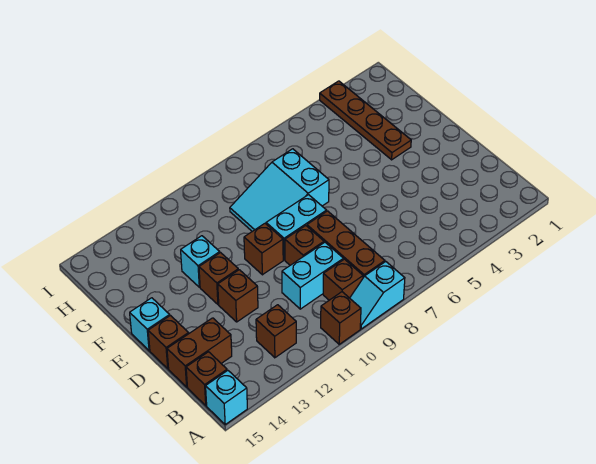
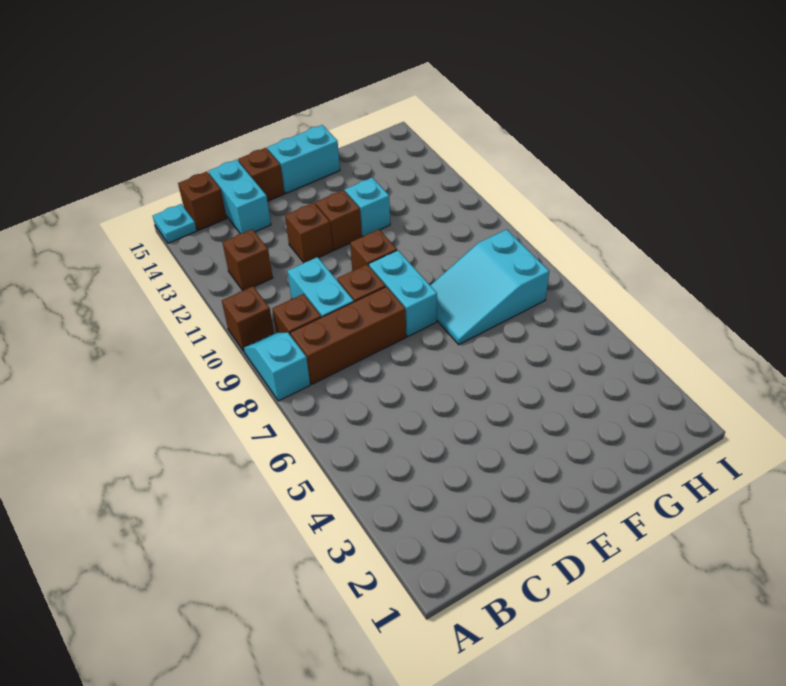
cyan brick A15 level 1 -> cyan plate A15 level 1
brown brick C14:C15 level 1 -> cyan brick C14:C15 level 1
cyan brick E15 level 1 -> cyan brick E15:F15 level 1
brown plate F3:I3 level 1 -> none
cyan slope F7:G9 level 1 top 7 -> cyan slope F7:H8 level 1 top H

